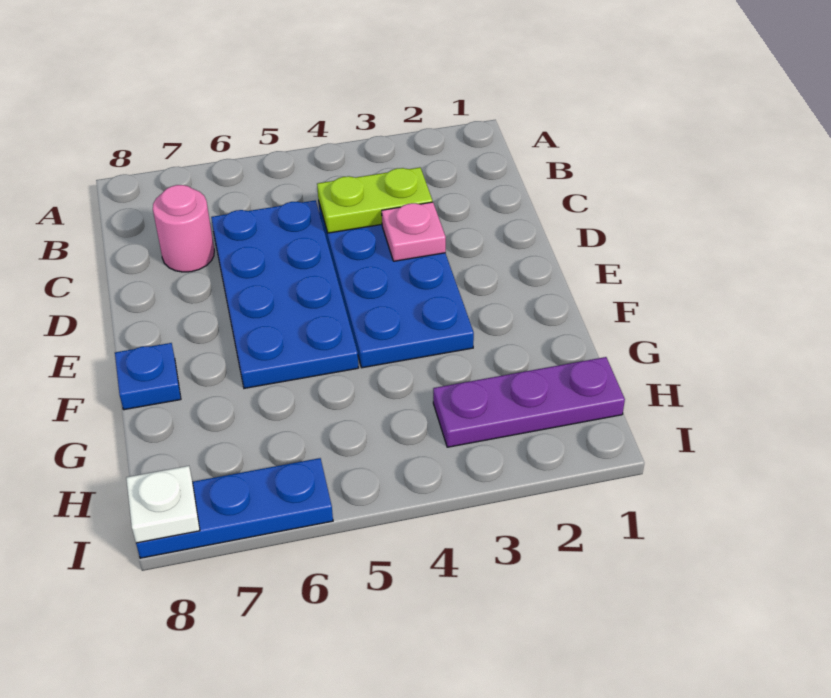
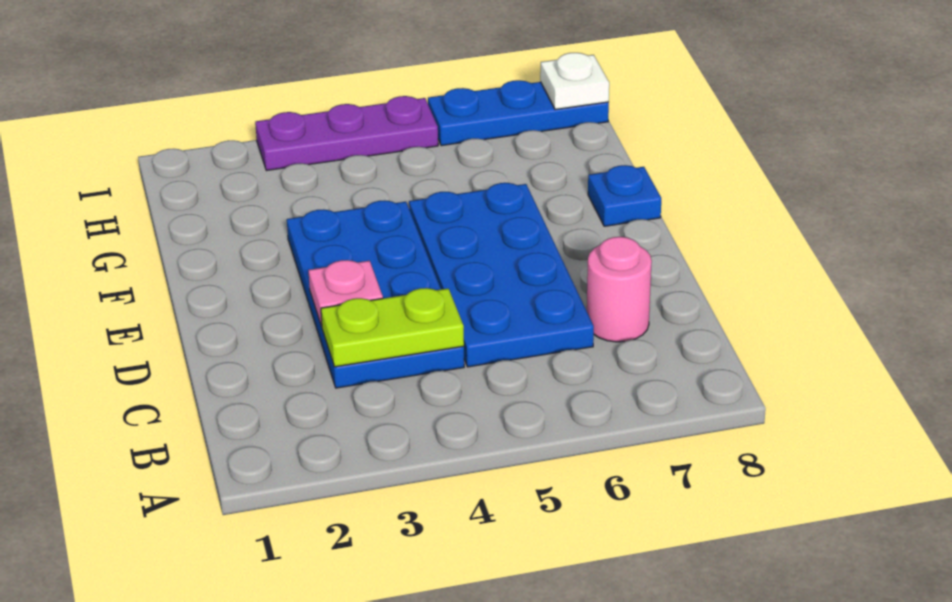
purple plate H1:H3 level 1 -> purple plate I3:I5 level 1

